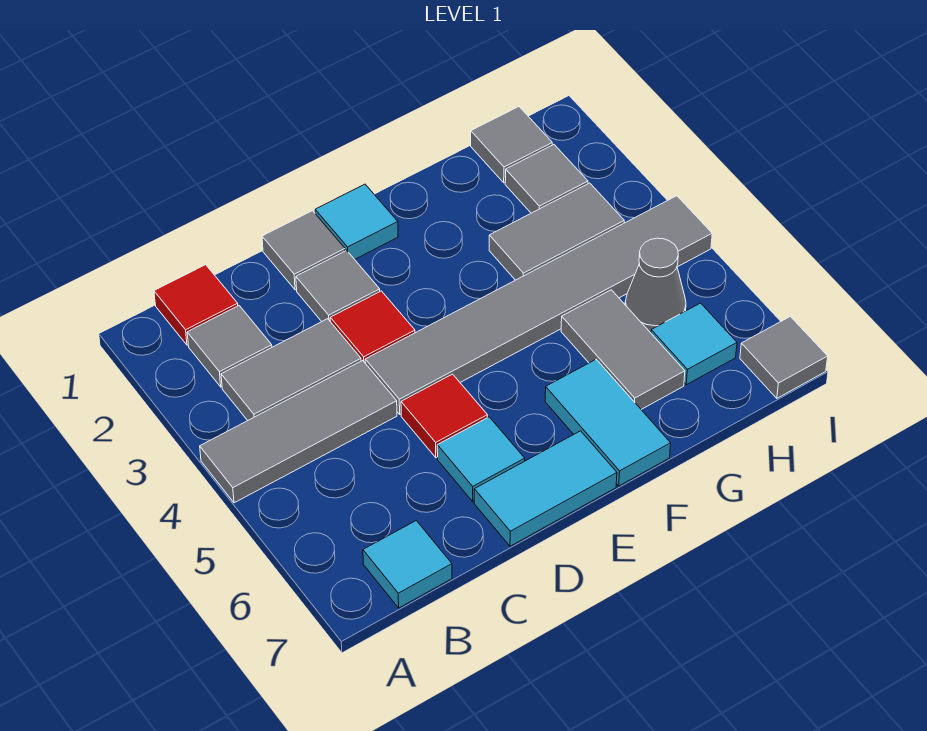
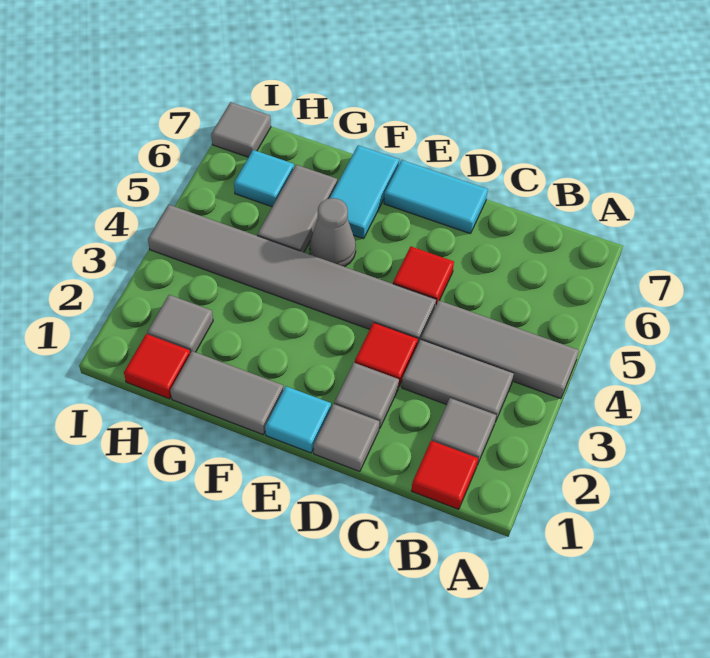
cyan tile B7 level 1 -> none
cyan tile D6 level 1 -> none
grey tile G3:H3 level 1 -> grey tile F1:G1 level 1
grey tile H1 level 1 -> red tile H1 level 1
grey cone H5 level 1 -> grey cone F5 level 1

